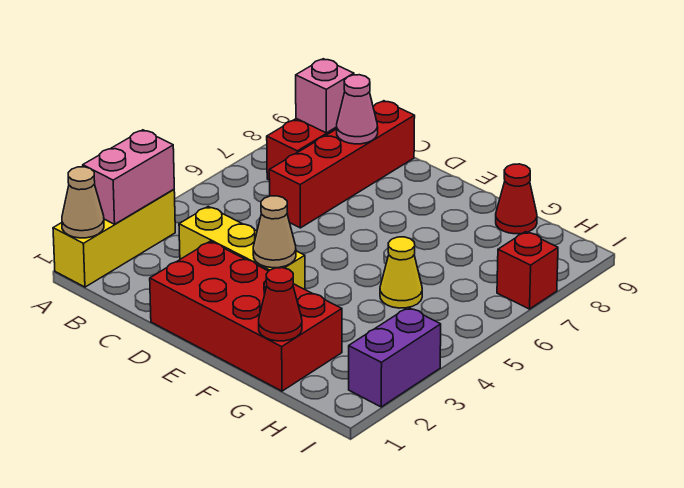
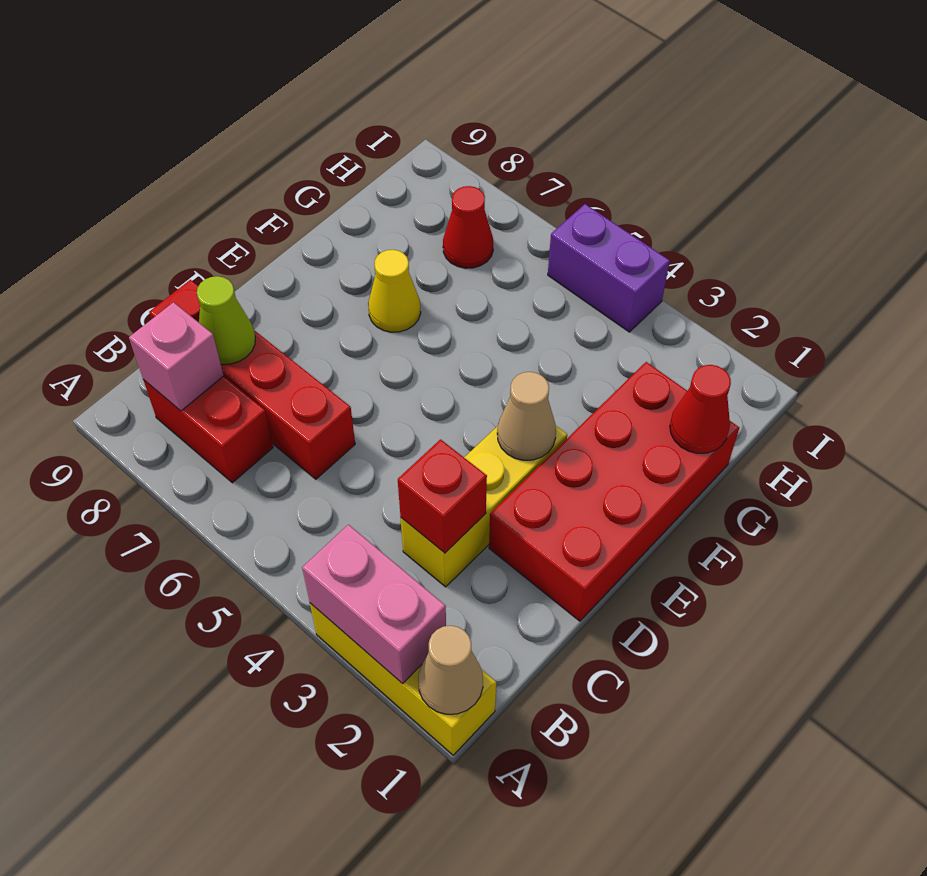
pink cone C8 level 2 -> lime cone C8 level 2
yellow cone G5 level 1 -> yellow cone F7 level 1
red cone G9 level 1 -> red cone H7 level 1
purple brick I2:I3 level 1 -> purple brick I4:I5 level 1
red brick I7 level 1 -> red brick C3 level 2

